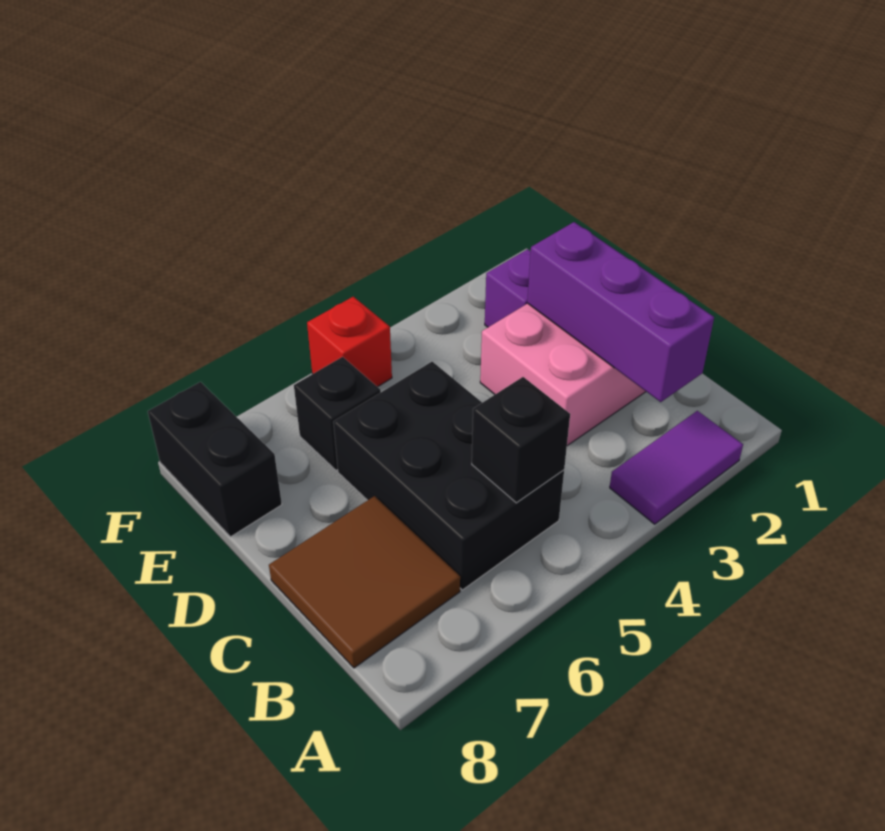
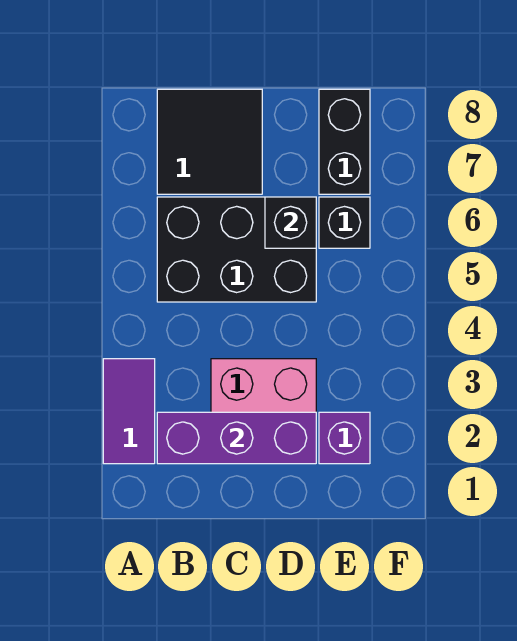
black brick B5 level 2 -> black brick D6 level 2
brown tile B7:C8 level 1 -> black tile B7:C8 level 1
black brick E8:F8 level 1 -> black brick E7:E8 level 1
red brick F5 level 1 -> none

